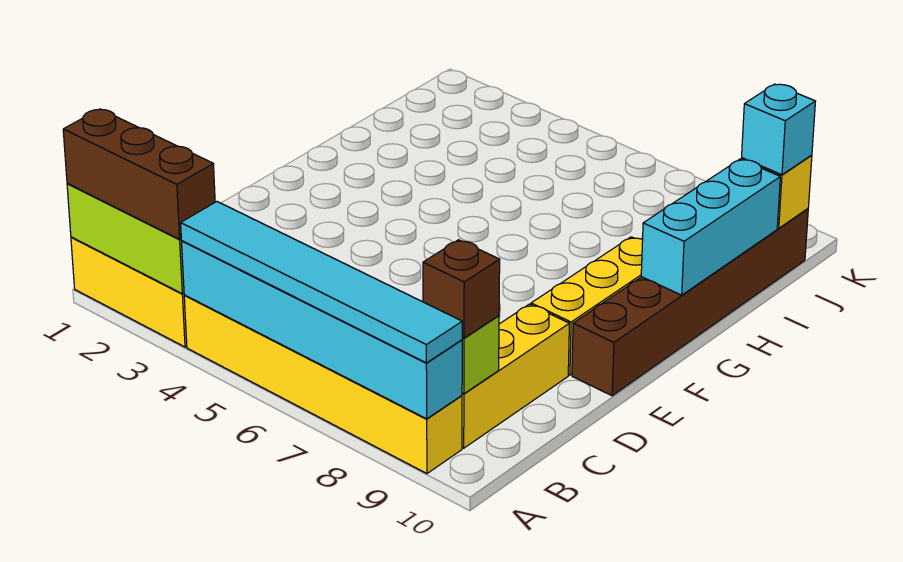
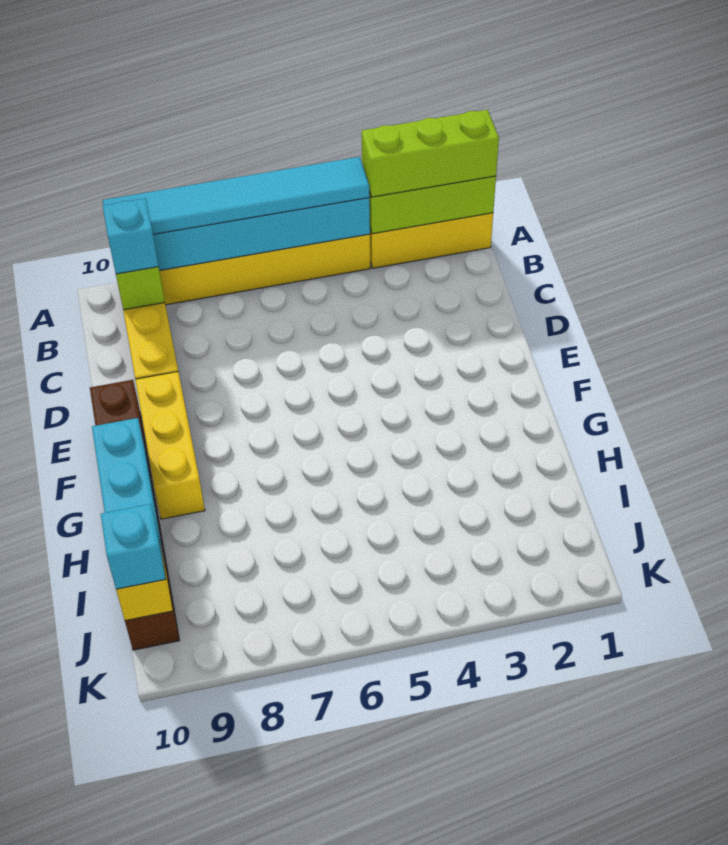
brown brick A1:A3 level 3 -> lime brick A1:A3 level 3
brown brick B9 level 3 -> cyan brick B9 level 3

